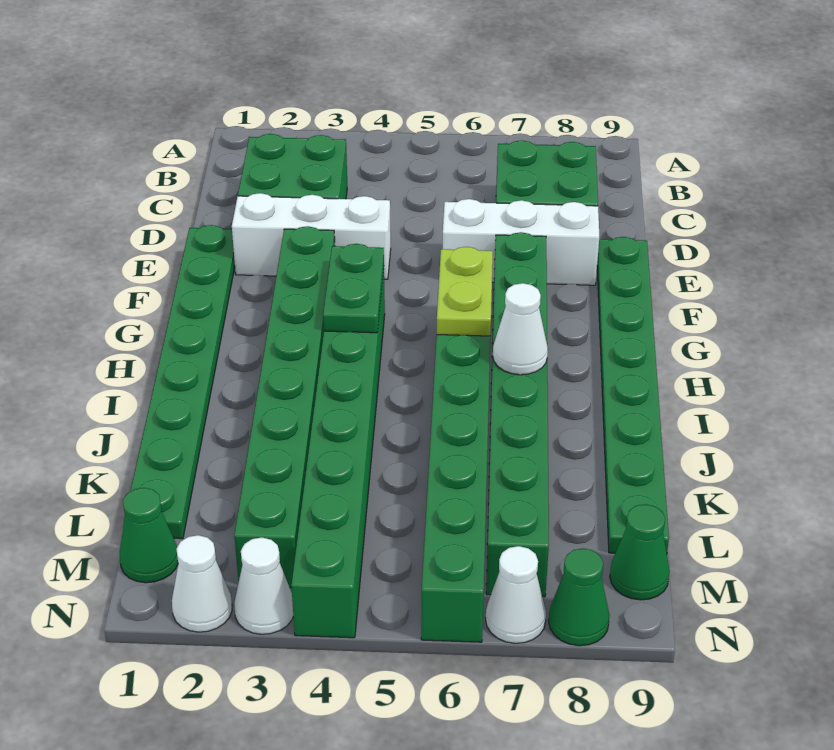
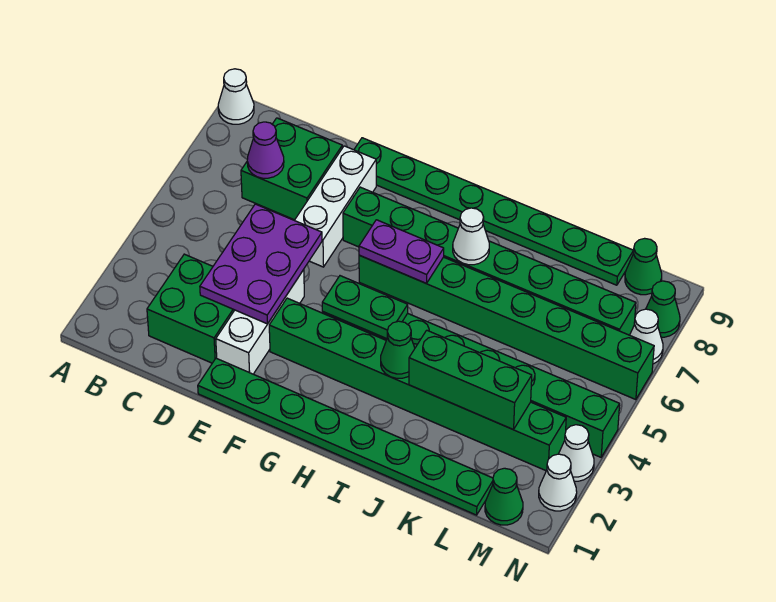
none -> white cone A9 level 1
none -> purple cone C7 level 2
none -> purple plate D3:E5 level 2
lime plate G6:H6 level 2 -> purple plate G6:H6 level 2
none -> green cone I3 level 2
none -> green brick J3:L3 level 2

